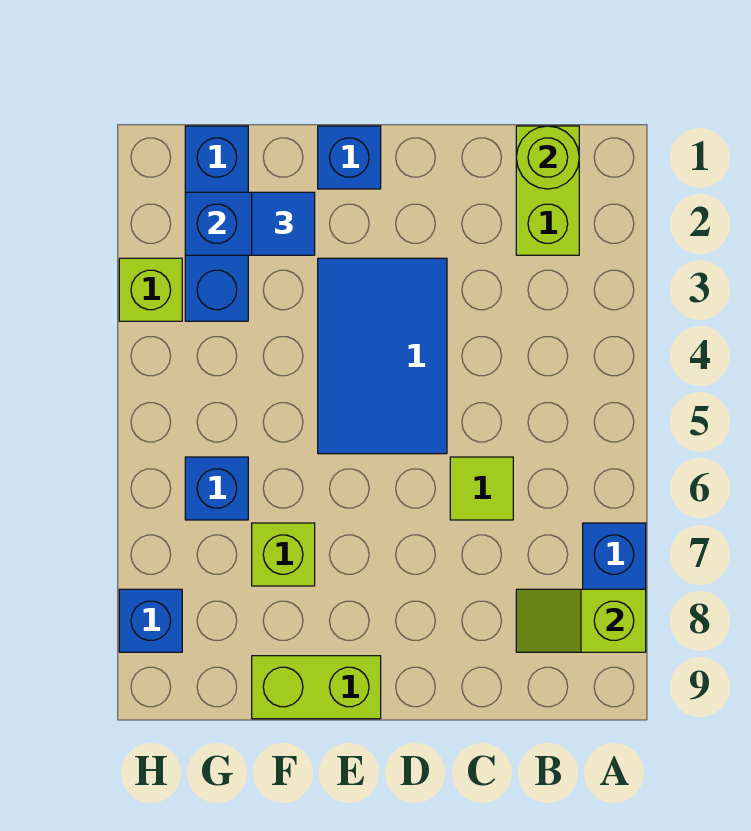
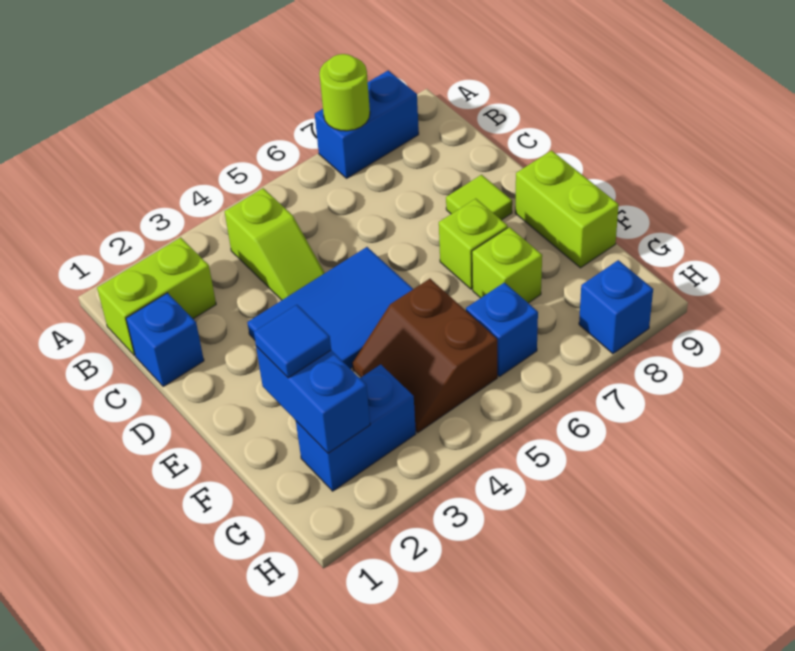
lime slope A8:B8 level 2 top A -> lime slope B4:C4 level 1 top B
lime round brick B1 level 2 -> lime round brick A7 level 2
lime tile C6 level 1 -> lime tile D8 level 1
blue brick E1 level 1 -> blue brick C1 level 1
none -> brown slope F4:G5 level 1 top 5
blue brick G1:G3 level 1 -> blue brick G2:G3 level 1
lime brick H3 level 1 -> lime brick E7 level 1

